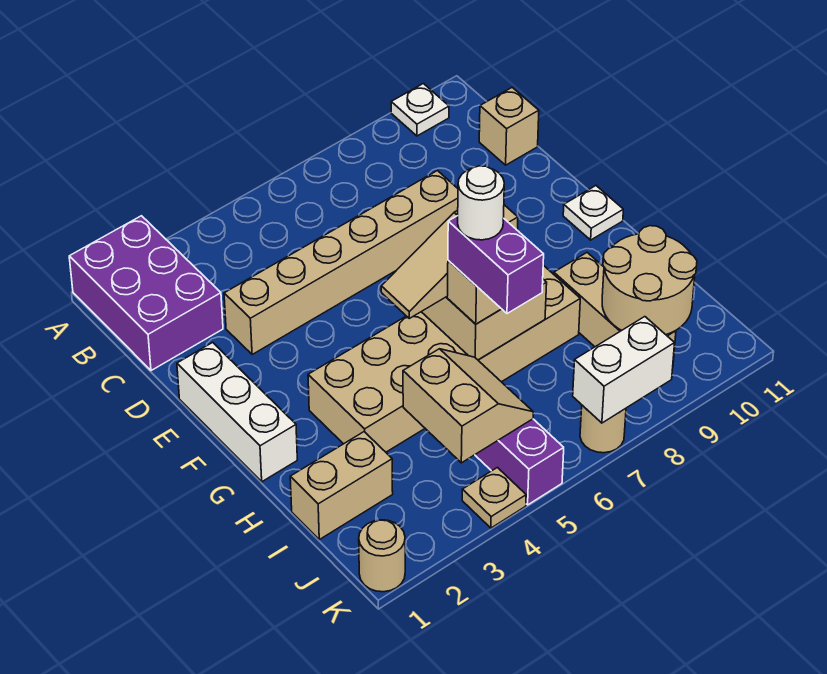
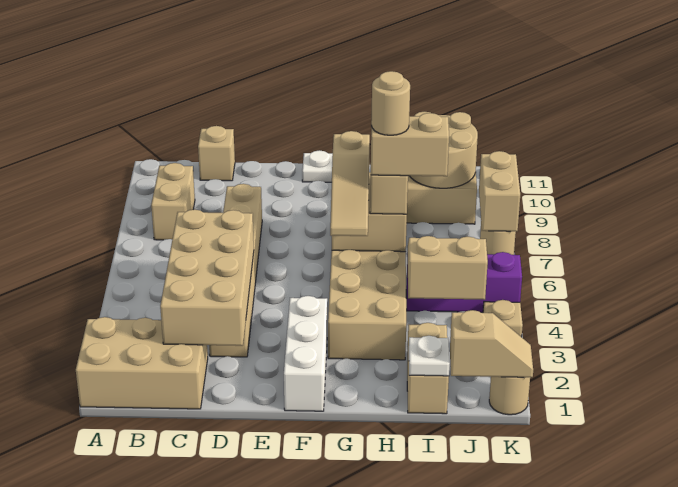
purple brick A1:C2 level 1 -> tan brick A1:C2 level 1
white plate A10 level 1 -> white plate I1 level 2
none -> tan brick B8:B9 level 1
none -> tan brick C2:D5 level 2
white brick E1:G1 level 1 -> white brick F1:F3 level 1
purple brick H6:I6 level 4 -> tan brick H6:I6 level 4
white round brick H6 level 5 -> tan round brick H6 level 5
none -> tan slope J1:K1 level 2 top J
white brick K7:K8 level 2 -> tan brick K7:K8 level 2

